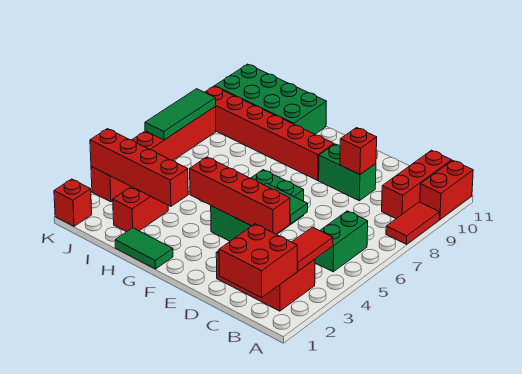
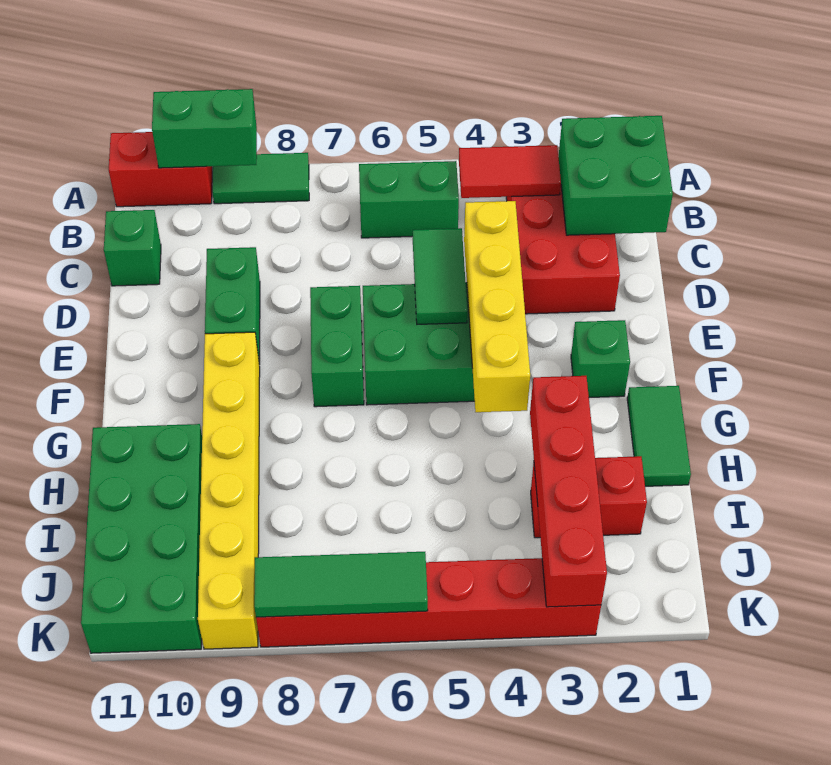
red tile A8:A9 level 1 -> green tile A8:A9 level 1
none -> green brick A9:A10 level 2
red brick B1:C2 level 2 -> green brick B1:C2 level 2
red brick B9:B11 level 1 -> none
none -> green brick C11 level 1
red brick D4:G4 level 2 -> yellow brick D4:G4 level 2
red brick D9 level 2 -> none
none -> green brick E7:F7 level 1
none -> green brick F2 level 1
red brick F9:K9 level 1 -> yellow brick F9:K9 level 1
red brick K1 level 1 -> none

